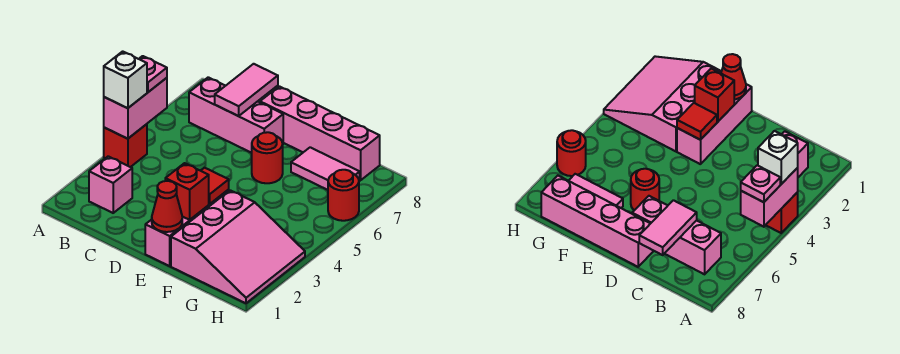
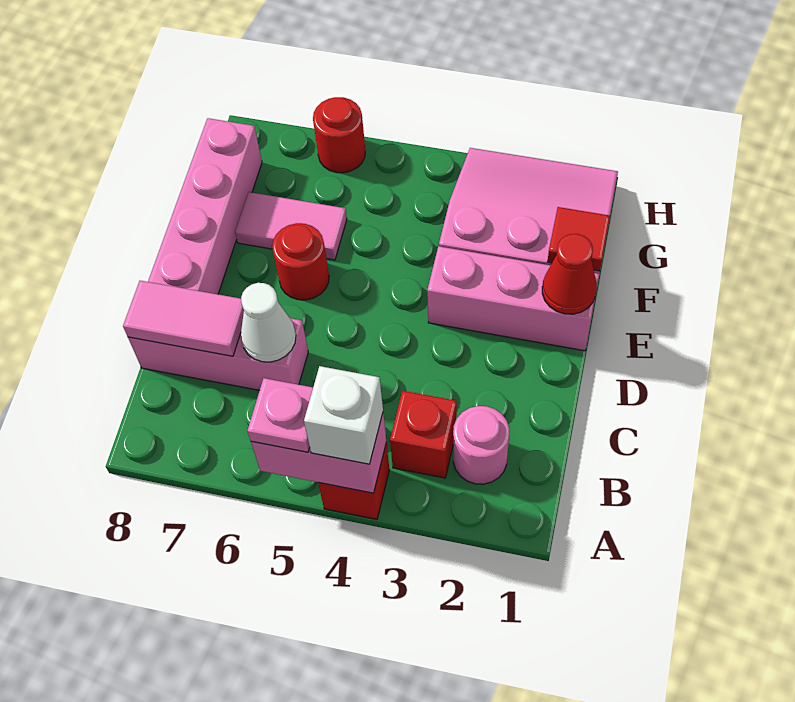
pink brick B2 level 1 -> pink round brick B2 level 1
pink brick B7:D7 level 1 -> pink brick C6:C8 level 1
none -> white cone C6 level 2
red brick E2 level 2 -> red brick B3 level 1
red tile E3 level 2 -> red tile F1 level 2
pink tile F7:G7 level 1 -> pink tile F6:F7 level 1

